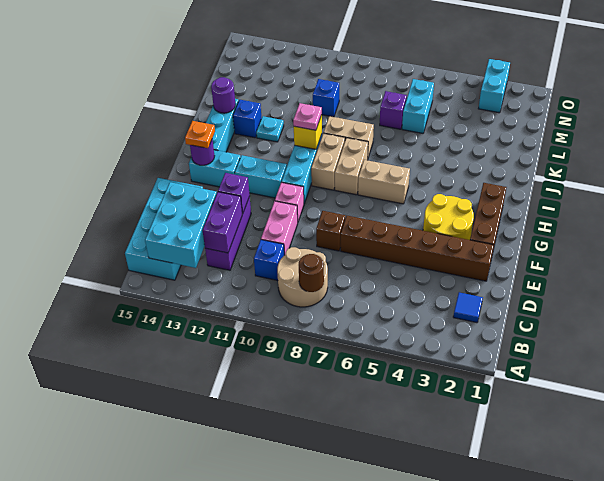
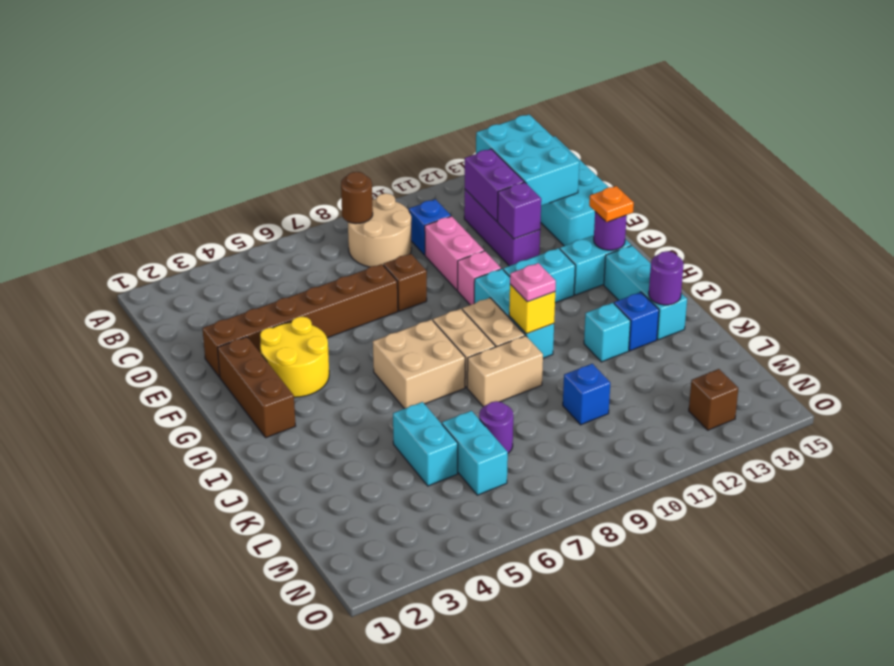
blue tile C2 level 1 -> none
tan brick H6:H7 level 1 -> tan brick H6:I7 level 1
cyan plate J12 level 1 -> cyan brick J12 level 1
purple brick L7 level 1 -> purple round brick L7 level 1
cyan brick N3:O3 level 1 -> cyan brick K5:L5 level 1
none -> brown brick N13 level 1

